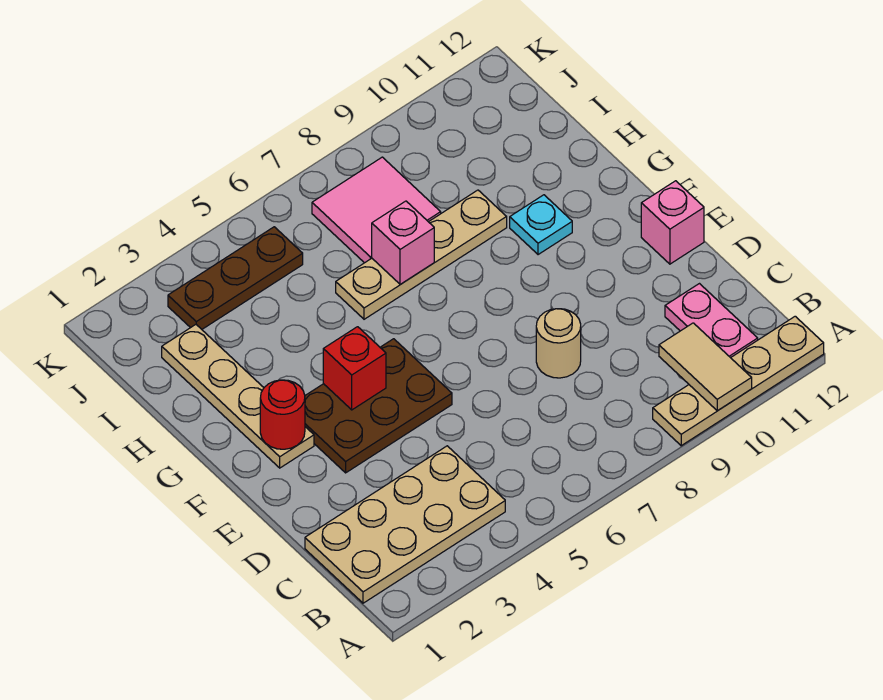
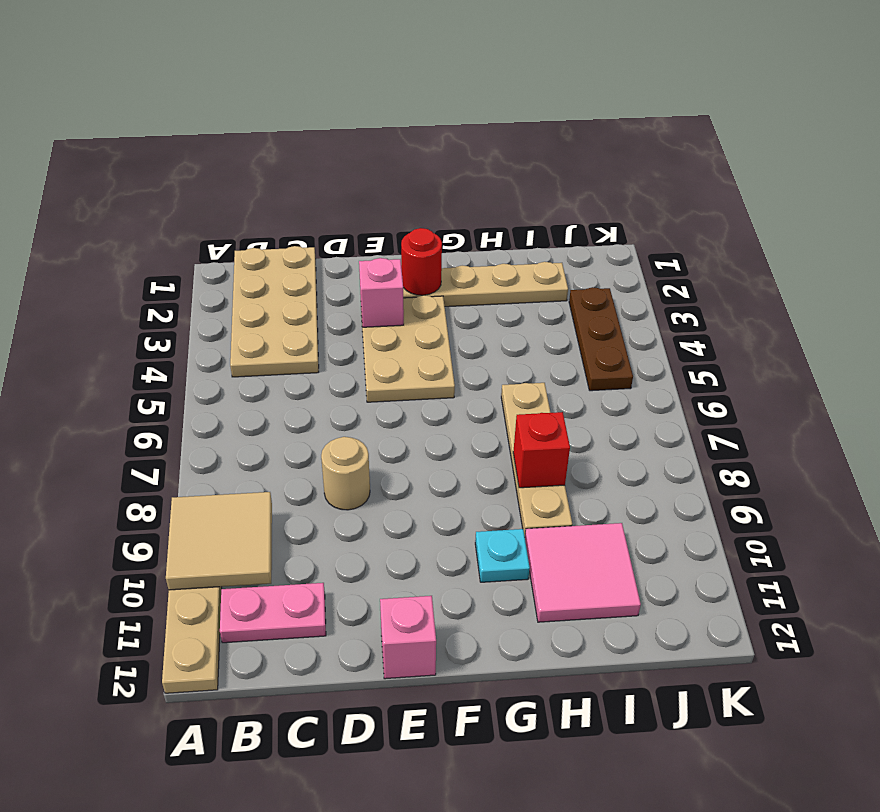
tan tile A10:B10 level 2 -> tan tile A9:B10 level 2
brown plate E3:F5 level 1 -> tan plate E3:F5 level 1
red brick F4 level 2 -> red brick H8 level 2
pink brick H7 level 2 -> pink brick E3 level 2
pink tile I7:J8 level 1 -> pink tile H10:I11 level 1

